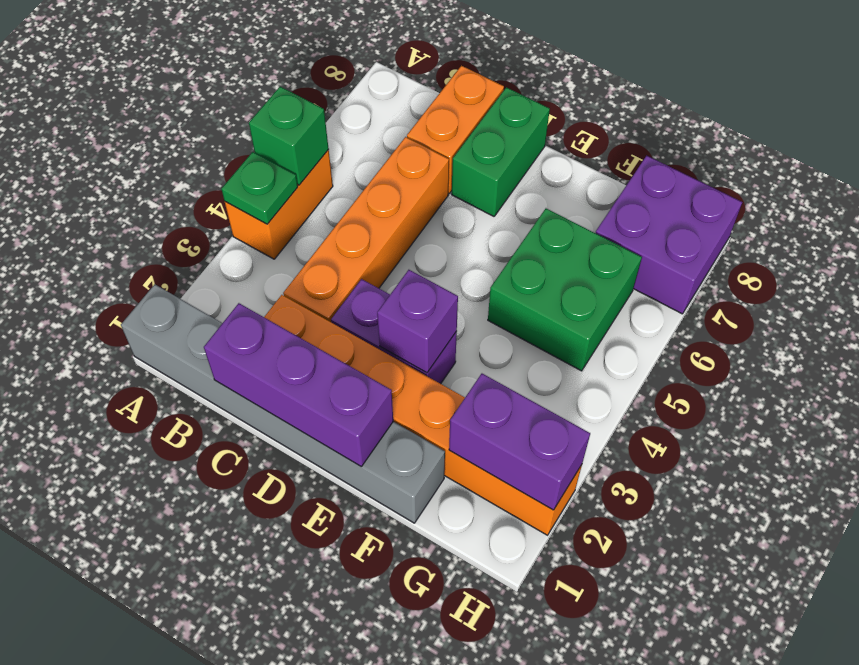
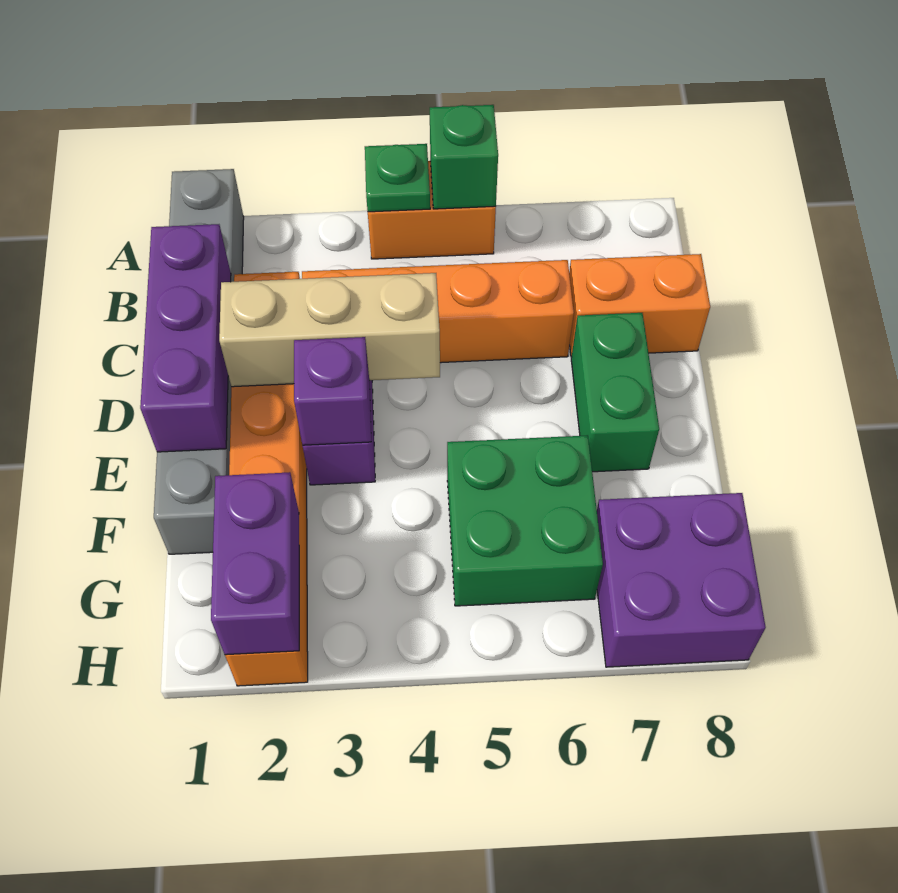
none -> tan brick D2:D4 level 2
green brick D7:D8 level 1 -> green brick D7:E7 level 1

